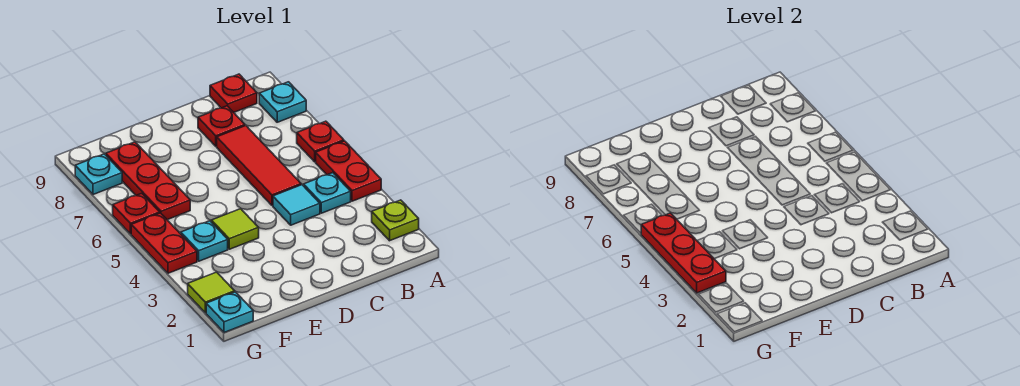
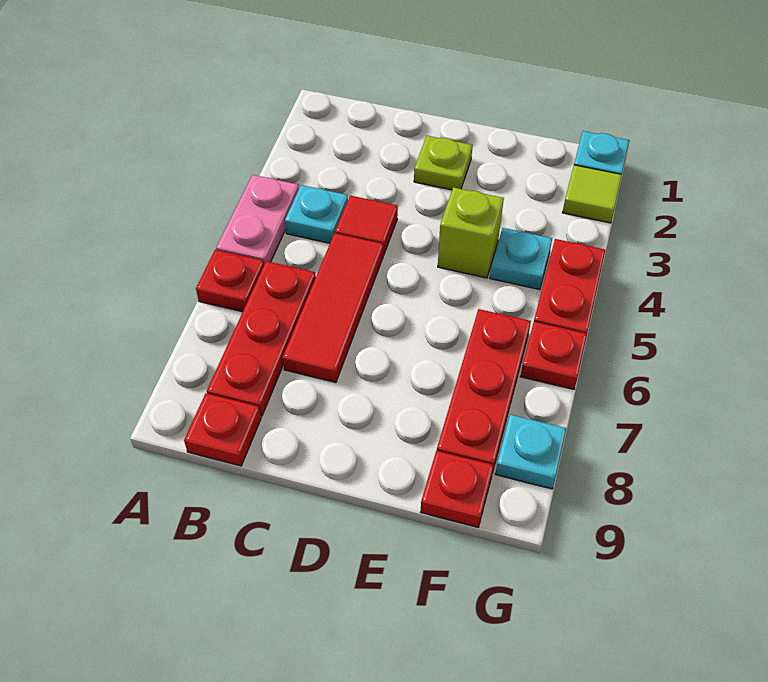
lime plate A2 level 1 -> lime plate D2 level 1
red plate A4:A5 level 1 -> pink plate A4:A5 level 1
cyan plate A8 level 1 -> none
cyan tile C4 level 1 -> red tile C4 level 1
red plate C8 level 1 -> red plate F9 level 1
lime tile E4 level 1 -> lime brick E4 level 1
red plate G3:G5 level 2 -> red plate B6:B8 level 1

